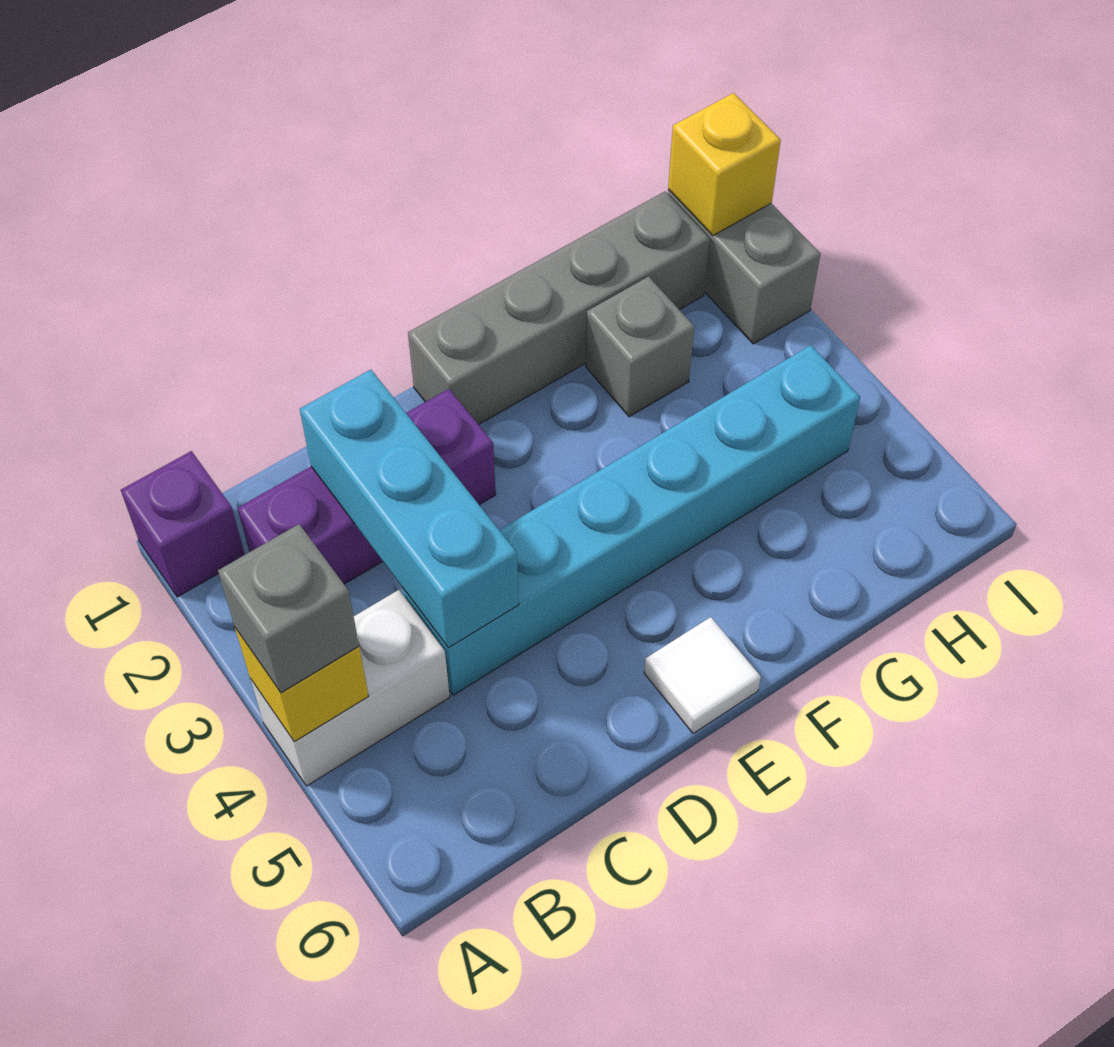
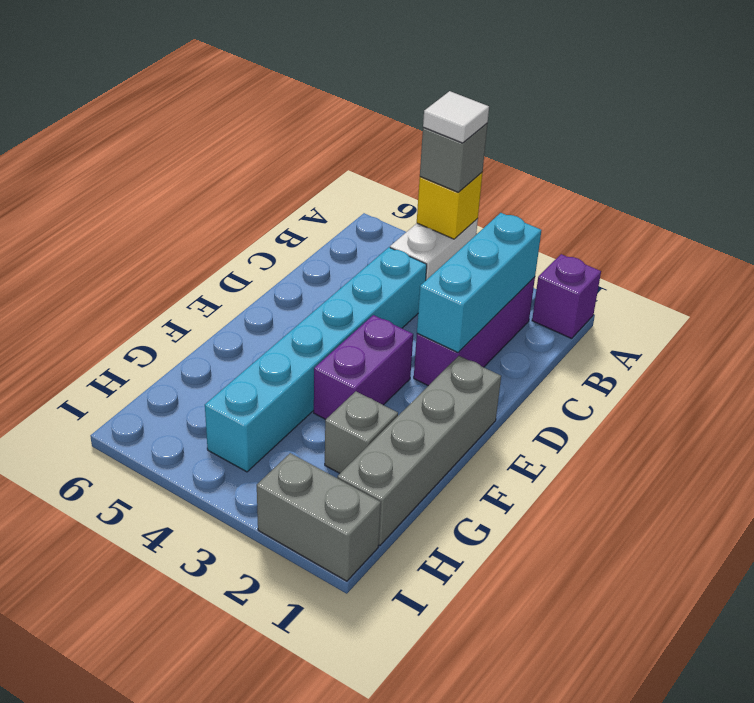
cyan brick C2:C4 level 2 -> cyan brick B2:D2 level 2
none -> purple brick E3:F3 level 1
white tile E6 level 1 -> white tile A4 level 4
yellow brick I1 level 2 -> none

